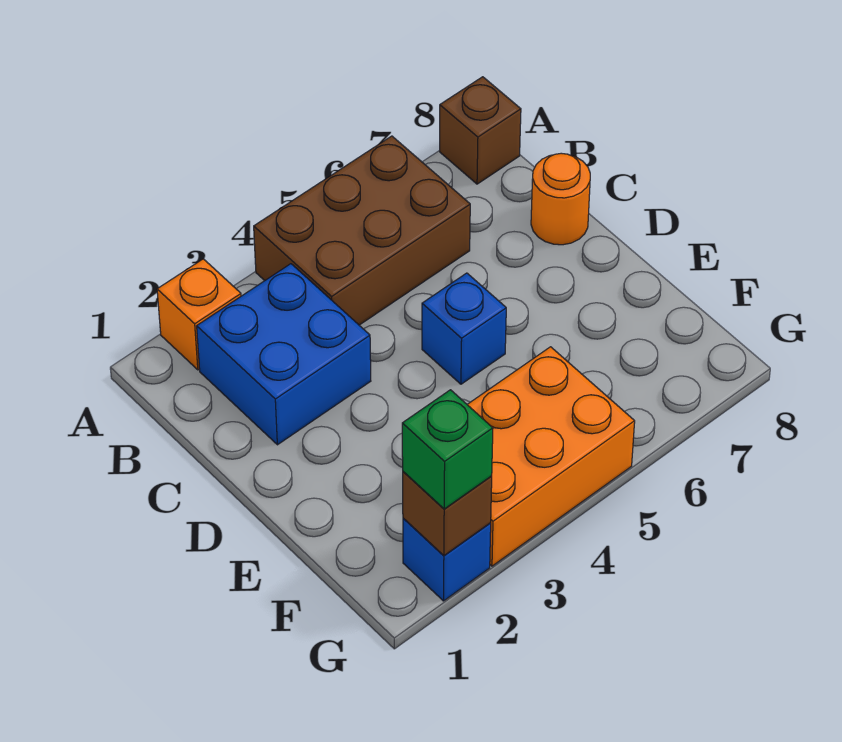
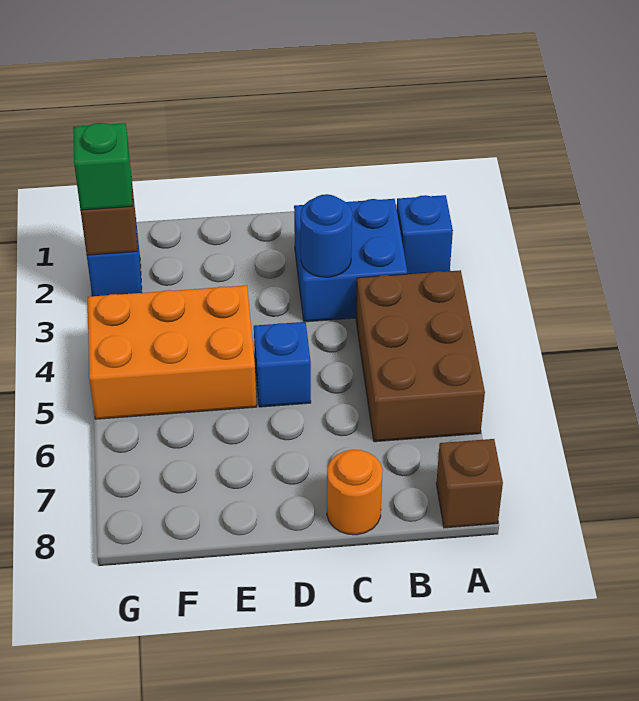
orange brick A2 level 1 -> blue brick A2 level 1
none -> blue round brick C3 level 2
orange brick F3:G5 level 1 -> orange brick E4:G5 level 1

